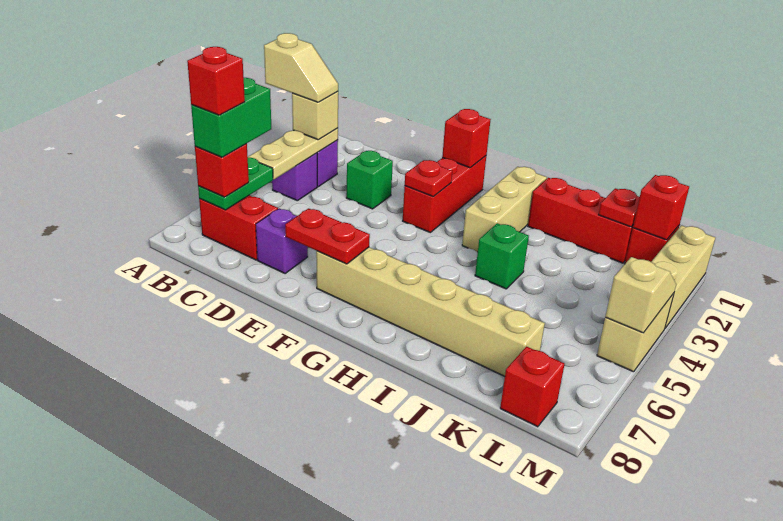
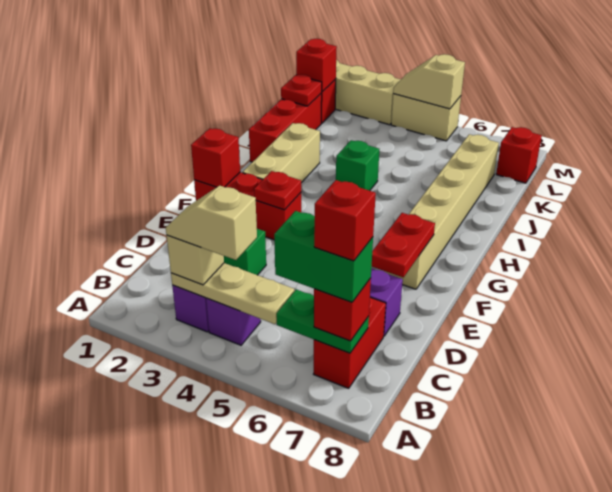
tan slope A3:B3 level 4 top A -> tan slope B3:B4 level 4 top 4
tan brick H1:H3 level 1 -> tan brick G2:I2 level 1

